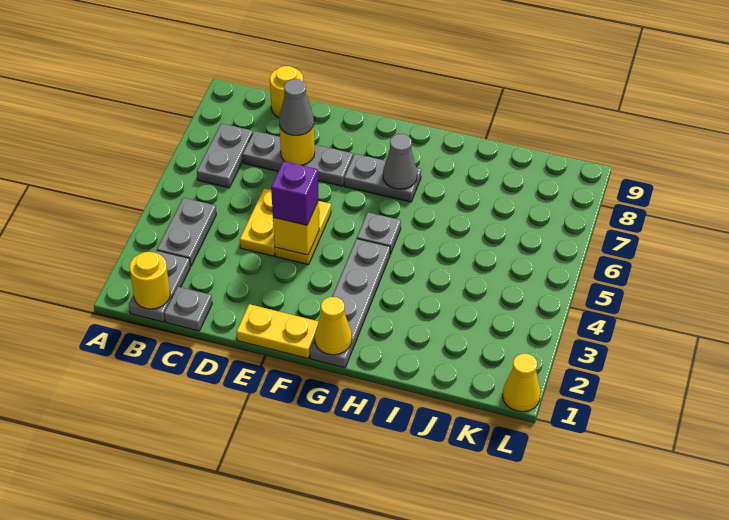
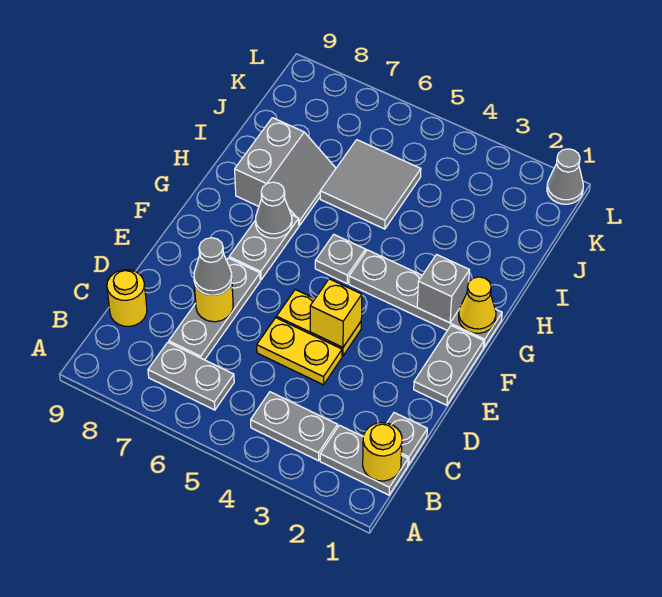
yellow plate E1:F1 level 1 -> grey plate E1:F1 level 1
purple brick E4 level 3 -> none
none -> grey brick G2 level 2
none -> grey slope H7:I8 level 1 top 8
none -> grey tile I5:J6 level 1
yellow cone L1 level 1 -> grey cone L1 level 1

